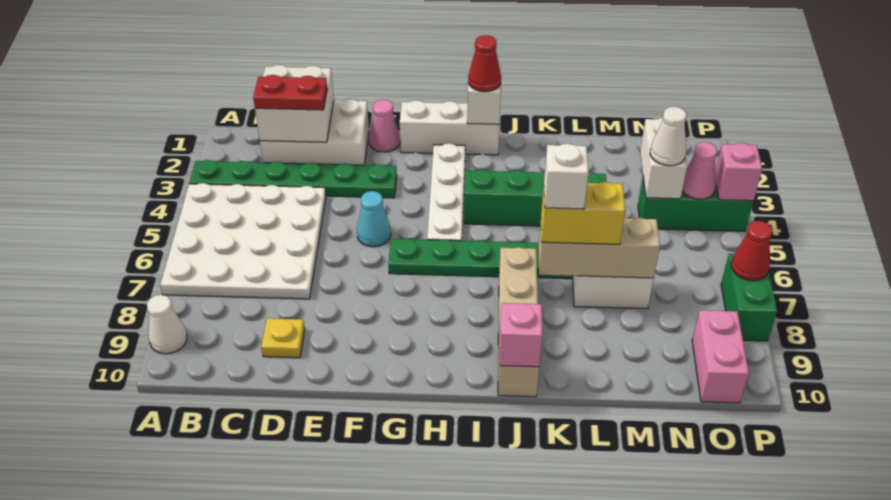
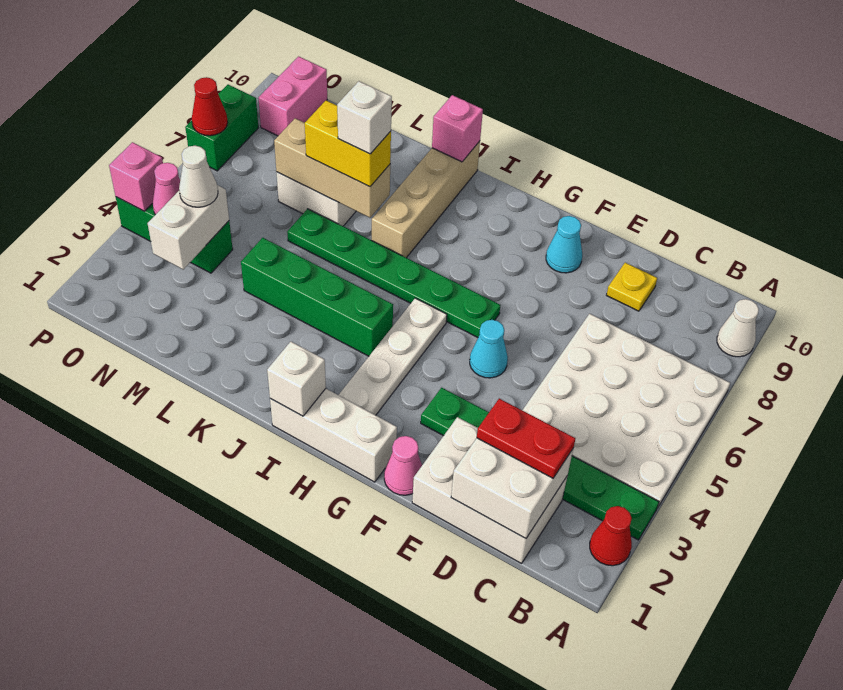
none -> cyan cone F9 level 1
red cone I1 level 3 -> red cone A2 level 1

